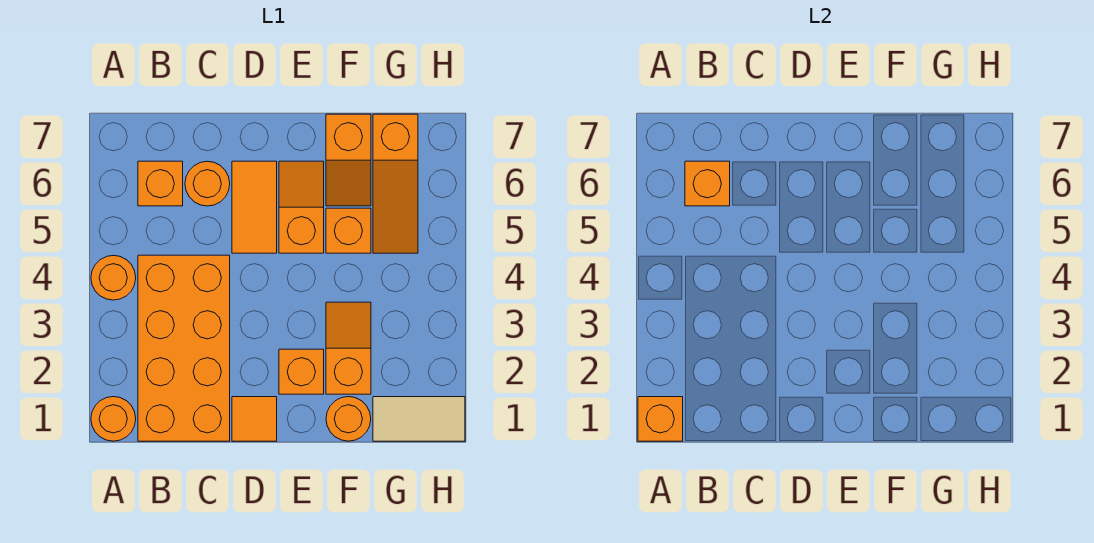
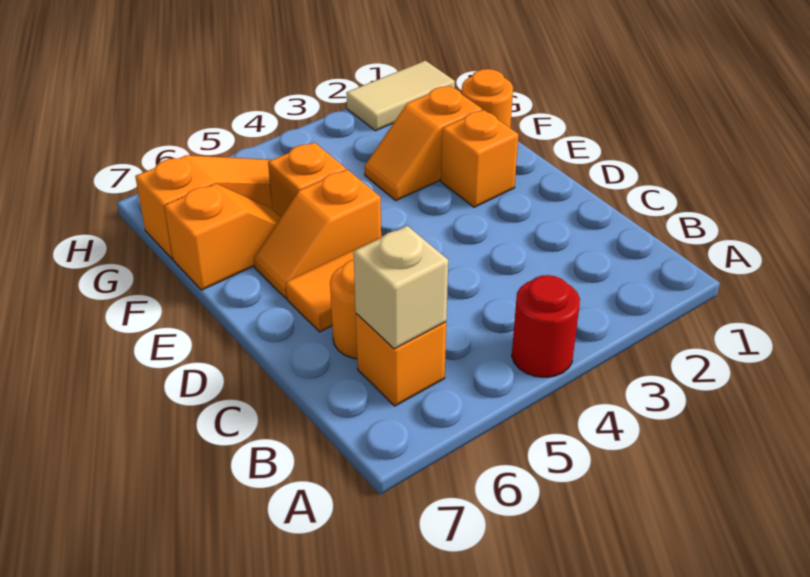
orange round brick A1 level 1 -> none
orange brick A1 level 2 -> none
orange round brick A4 level 1 -> red round brick A4 level 1
orange brick B1:C4 level 1 -> none
orange brick B6 level 2 -> tan brick B6 level 2
orange tile D1 level 1 -> none
tan tile G1:H1 level 1 -> tan tile H1:H2 level 1

